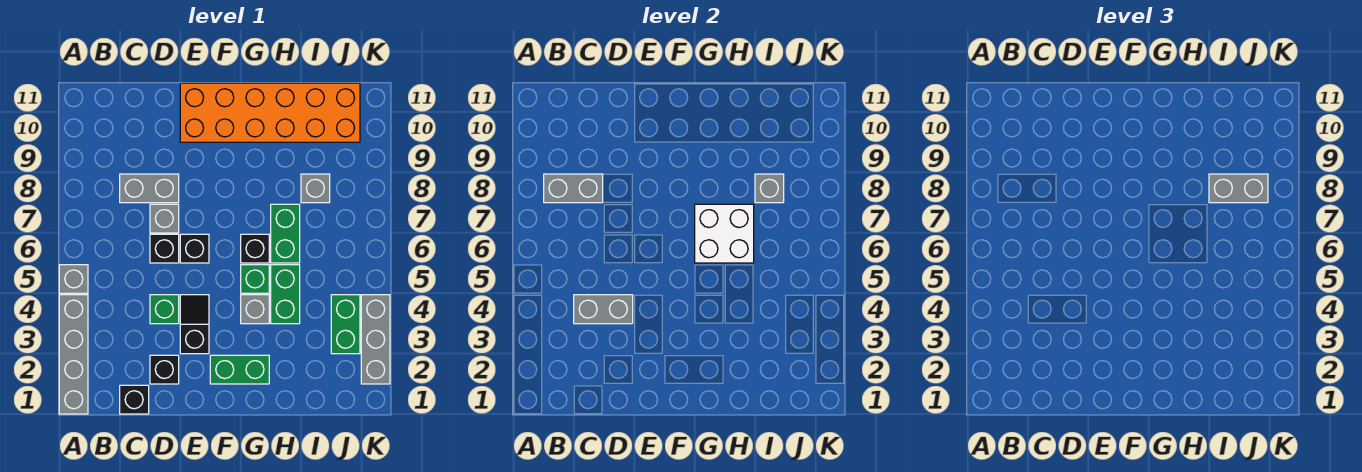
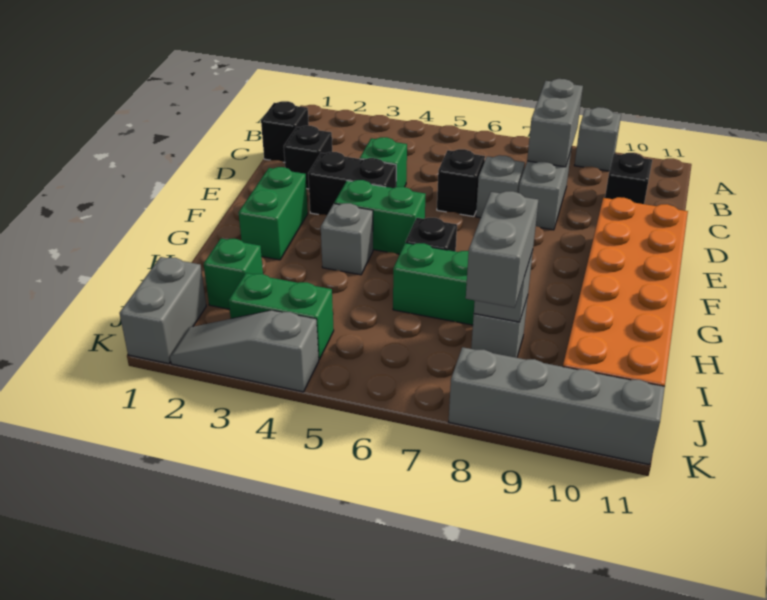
grey brick A1:A4 level 1 -> grey brick K8:K11 level 1
grey brick A5 level 1 -> grey brick A9 level 1
grey brick C4:D4 level 2 -> grey brick J1:K1 level 1
black slope E3:E4 level 1 top 3 -> black brick E3:E4 level 1
black brick E6 level 1 -> black brick C10 level 1
green brick G5 level 1 -> green brick I2 level 1
white brick G6:H7 level 2 -> none
green brick H4:H5 level 1 -> green brick F4:F5 level 1
grey brick K2:K4 level 1 -> grey slope K2:K4 level 1 top 4

